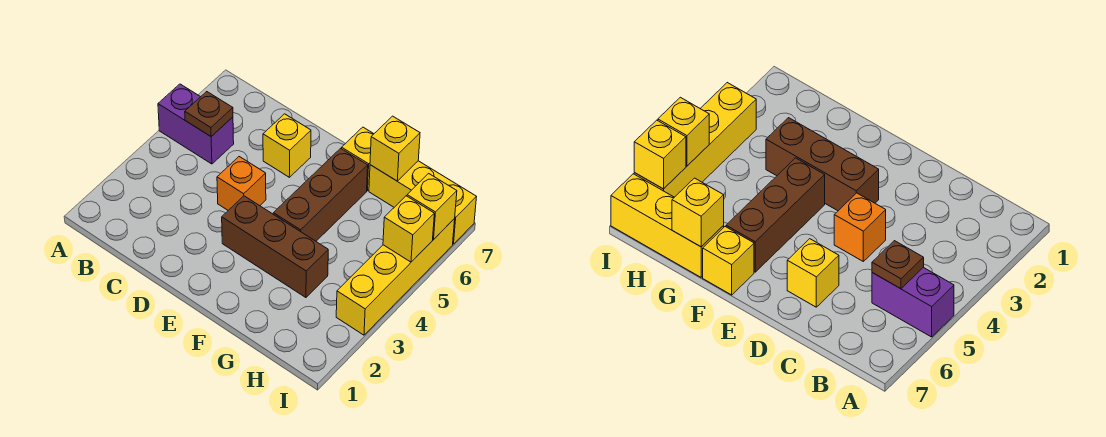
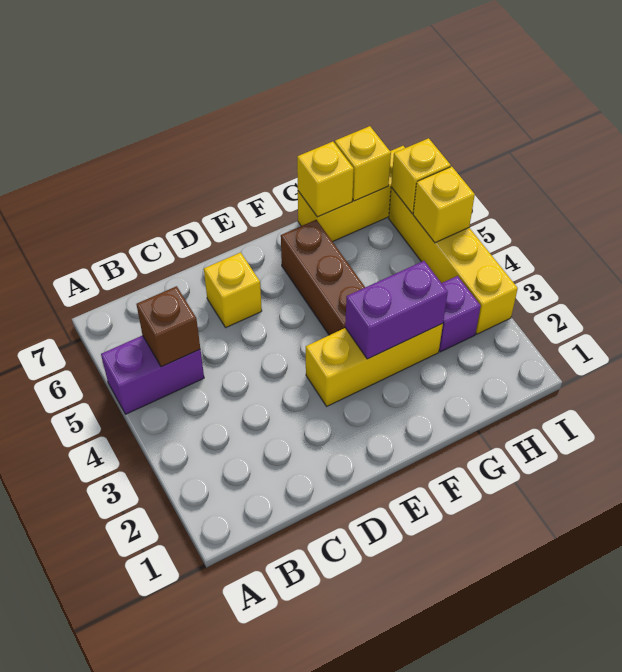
brown plate B5 level 2 -> brown brick B5 level 2
orange brick D4 level 1 -> none
brown brick E3:G3 level 1 -> yellow brick E3:G3 level 1
none -> purple brick F3:G3 level 2
yellow brick F7 level 1 -> yellow brick H7 level 2
none -> purple brick H3 level 1

